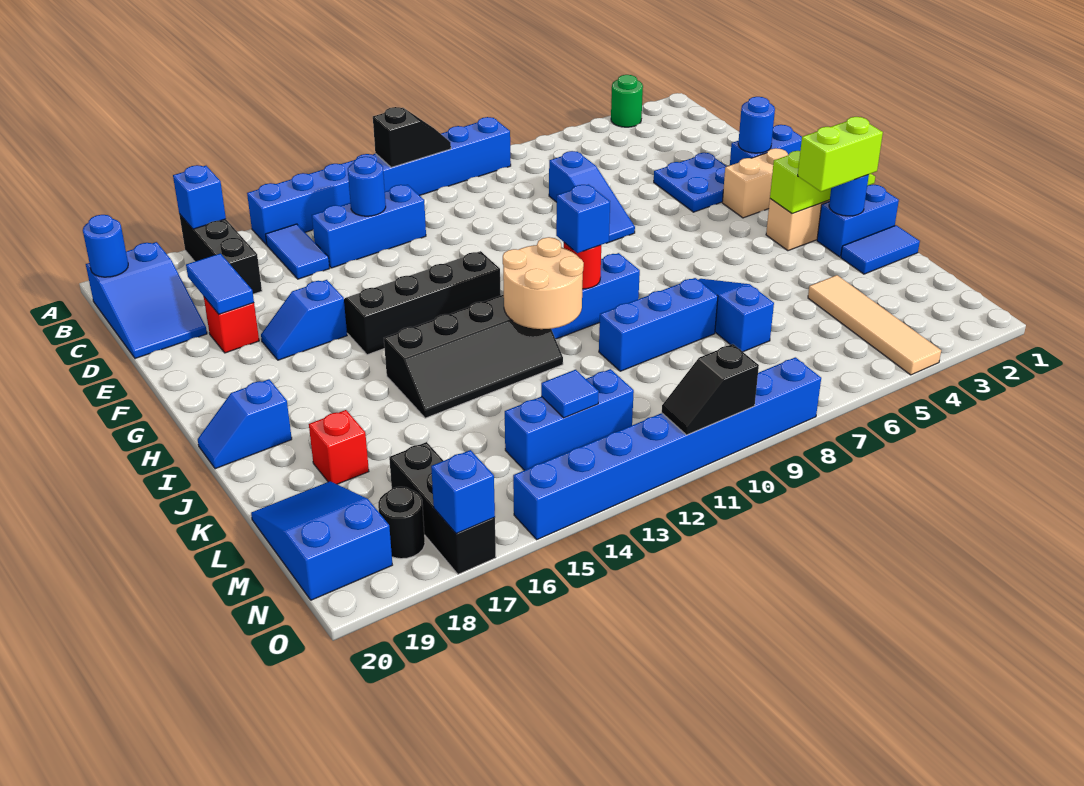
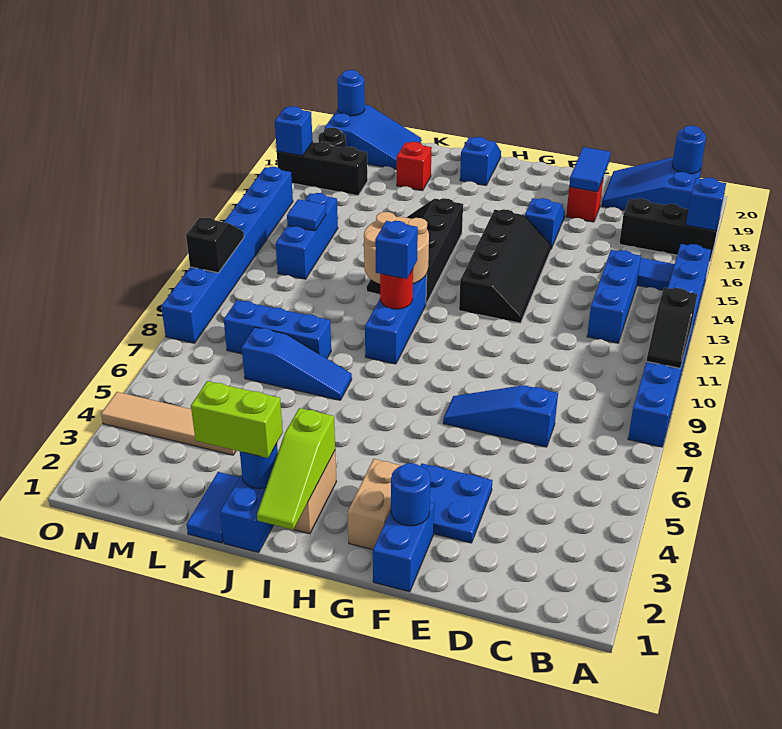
green round brick A3 level 1 -> none
blue round brick C13 level 2 -> blue round brick N20 level 2
blue tile D18:E18 level 2 -> blue tile E18:E19 level 2
lime brick J2:J3 level 3 -> lime brick J2:K2 level 3
blue brick K8:K10 level 1 -> blue brick K8:M8 level 1

